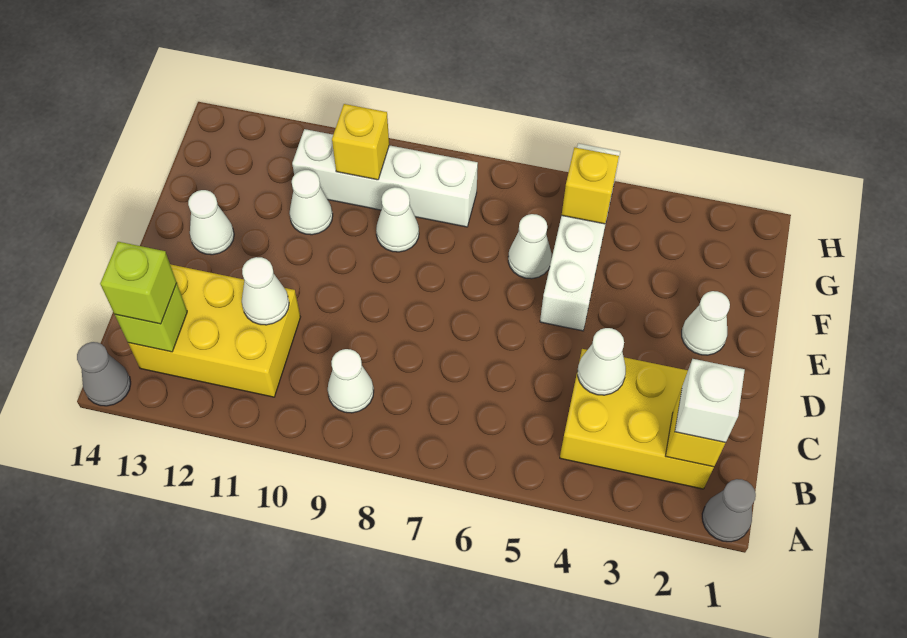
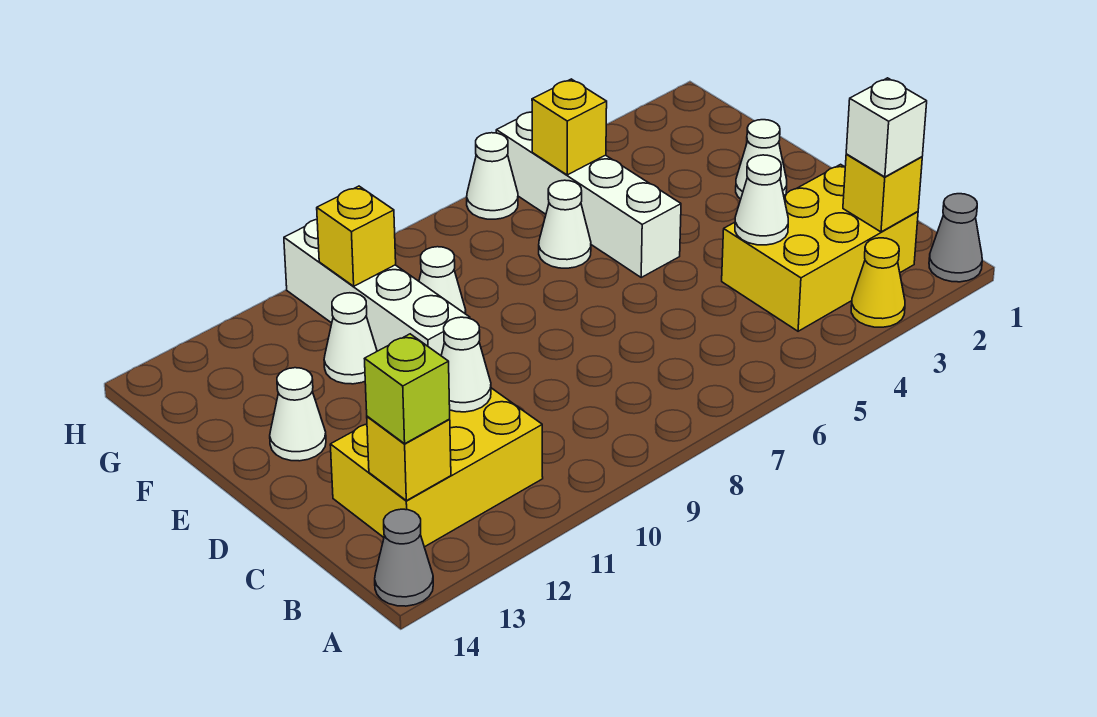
none -> yellow cone A3 level 1
white cone B9 level 1 -> white cone H6 level 1
lime brick B13 level 2 -> yellow brick B13 level 2
white brick G8:G11 level 1 -> white brick E10:H10 level 1

